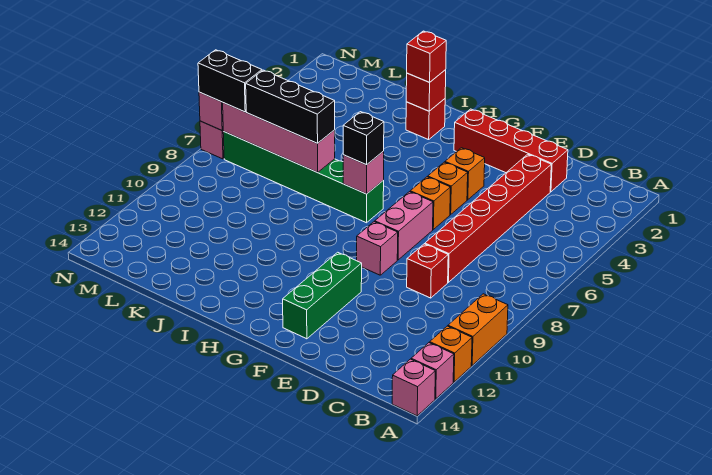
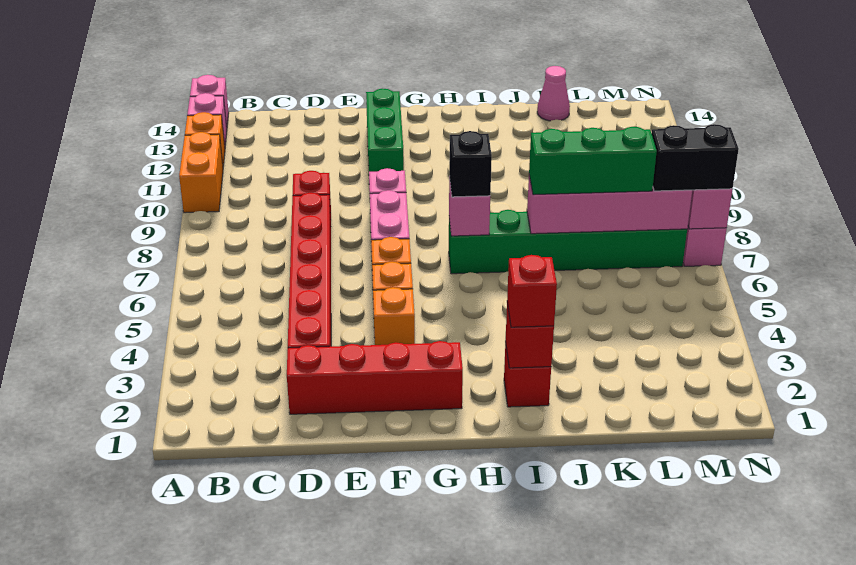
black brick J7:L7 level 3 -> green brick J7:L7 level 3
none -> pink cone K14 level 1

